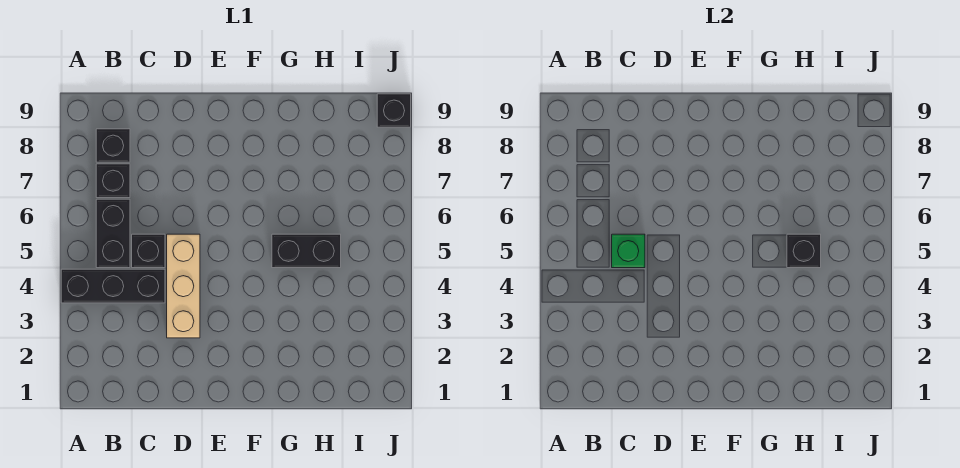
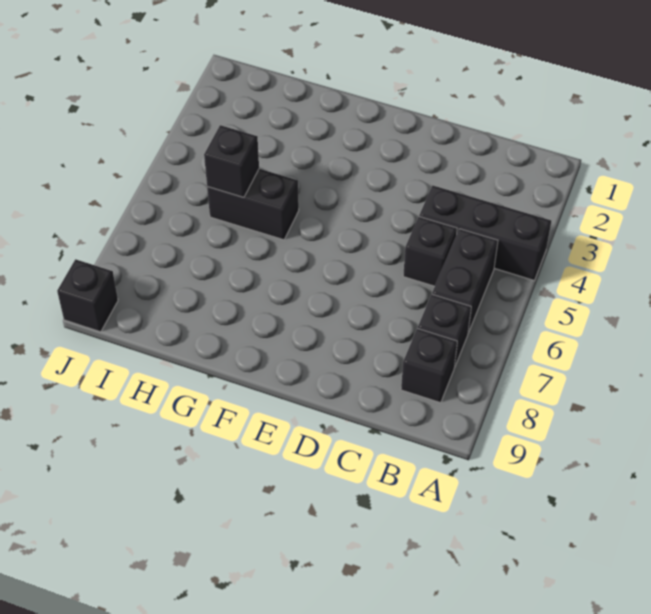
green brick C5 level 2 -> none
tan brick D3:D5 level 1 -> none

